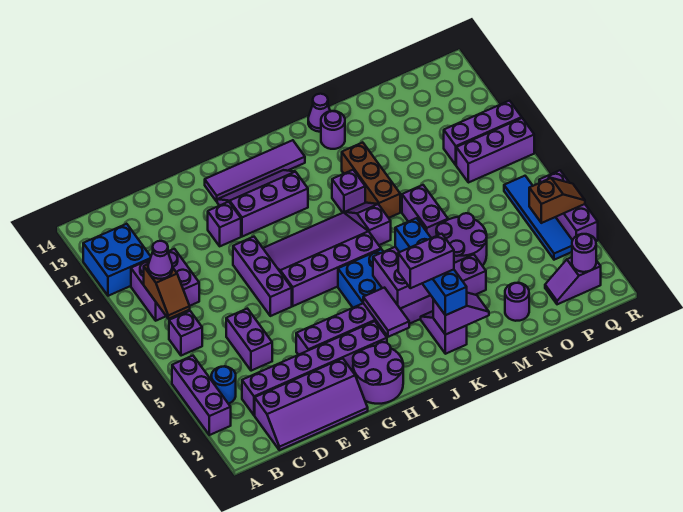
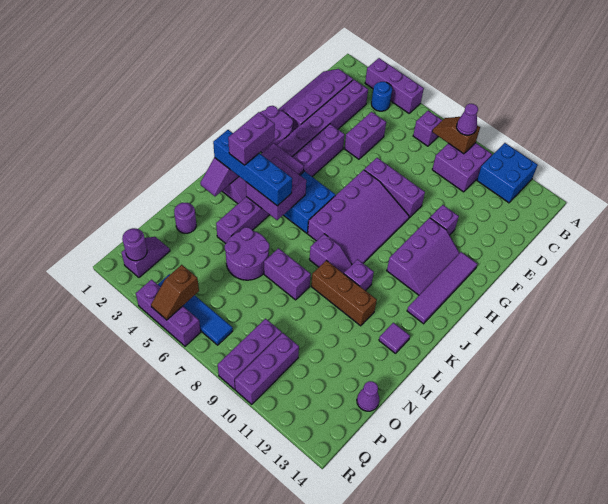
purple brick D5:D6 level 1 -> purple brick D5:E5 level 1
purple round brick L13 level 1 -> purple tile L13 level 1
purple cone L14 level 1 -> purple cone O14 level 1

